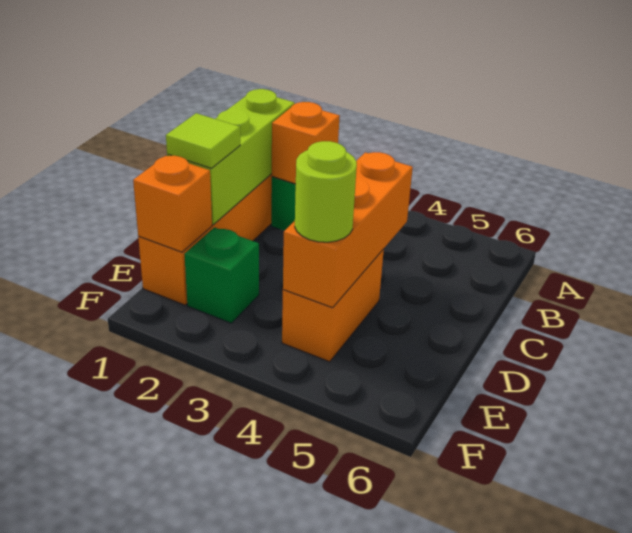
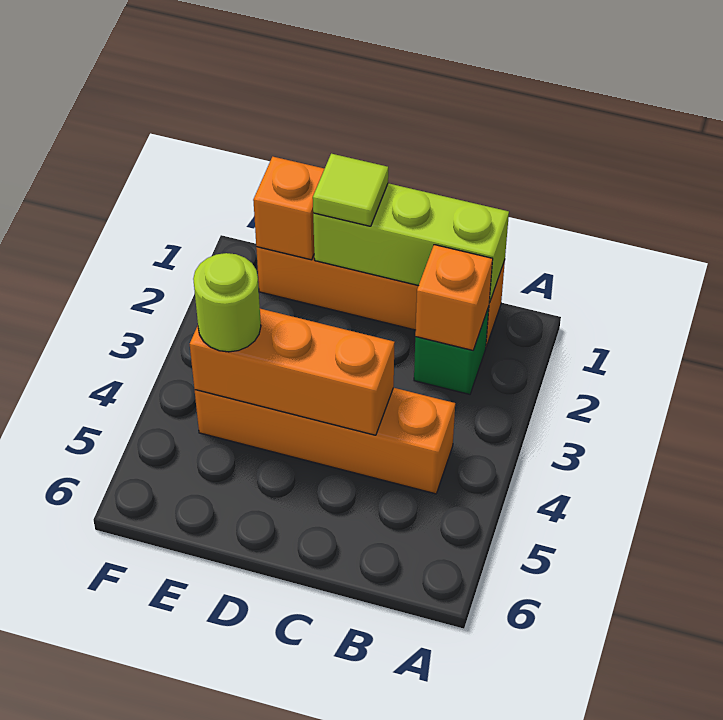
orange brick D4:E4 level 1 -> orange brick B4:E4 level 1
green brick E2 level 1 -> none

